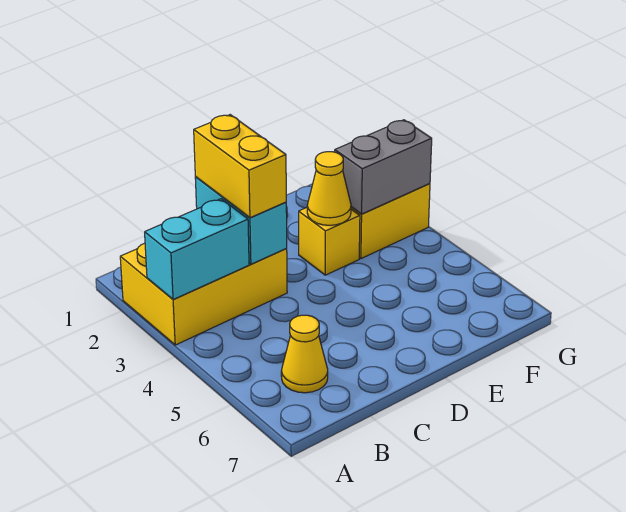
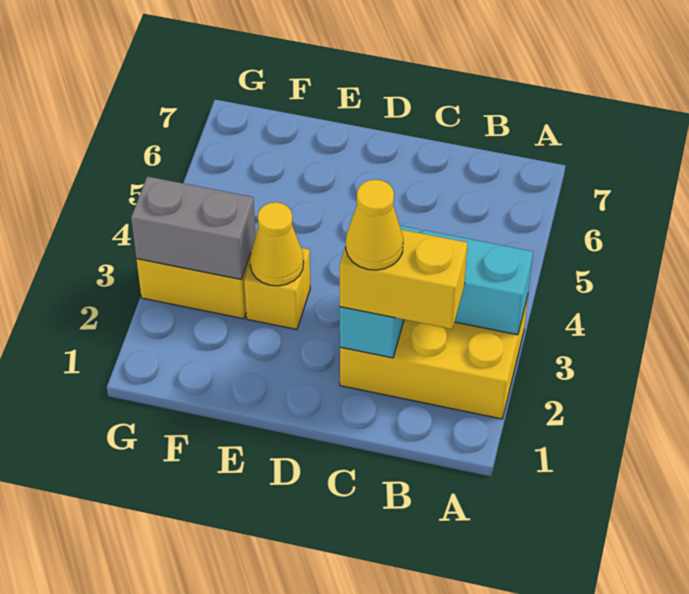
yellow cone B6 level 1 -> yellow cone C2 level 4
yellow brick C2:C3 level 3 -> yellow brick B2:C2 level 3

